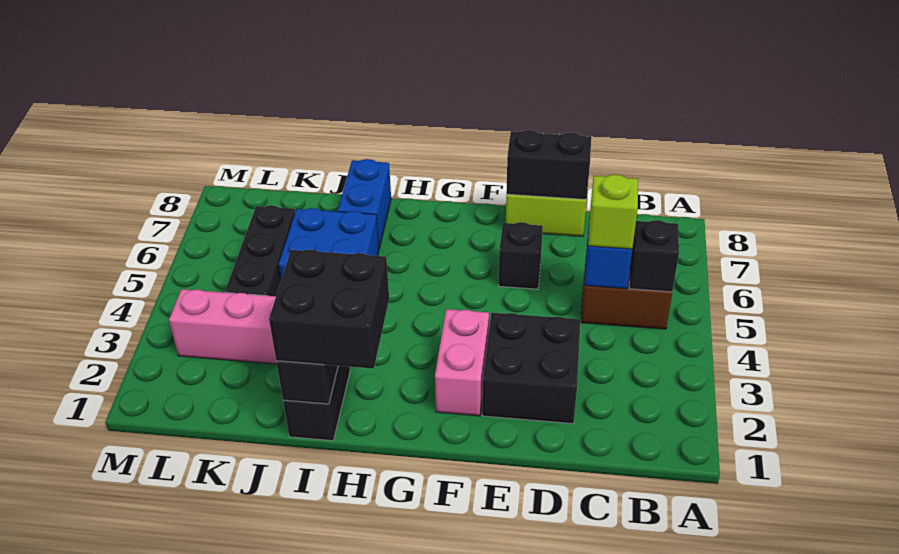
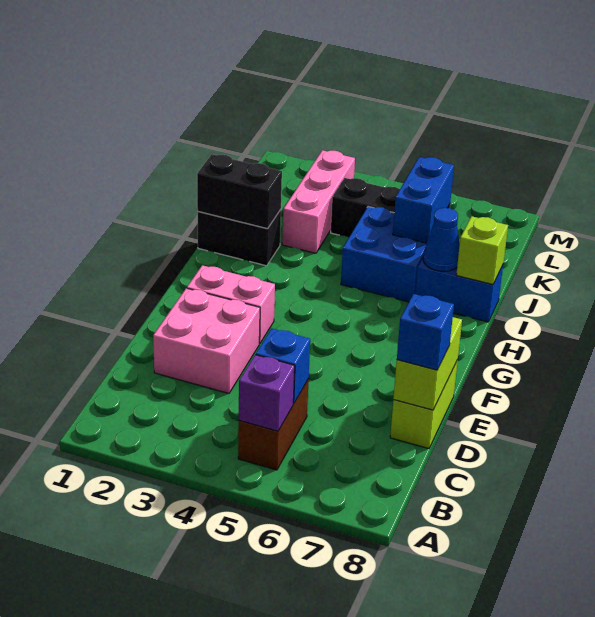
black brick B5 level 2 -> purple brick B5 level 2
lime brick C5 level 3 -> lime brick I8 level 2
black brick D2:E3 level 1 -> pink brick D2:E3 level 1
black brick D8:E8 level 2 -> lime brick D8:E8 level 2
none -> blue brick D8 level 3
black brick E6 level 1 -> none
black brick H1:I2 level 3 -> none
none -> blue cone I7 level 2
none -> blue brick J6:K6 level 2

